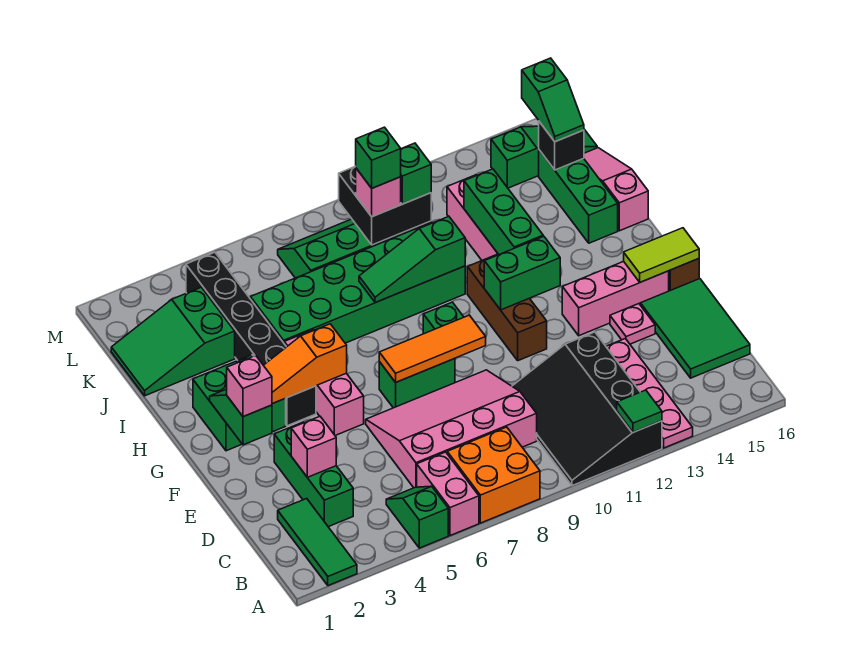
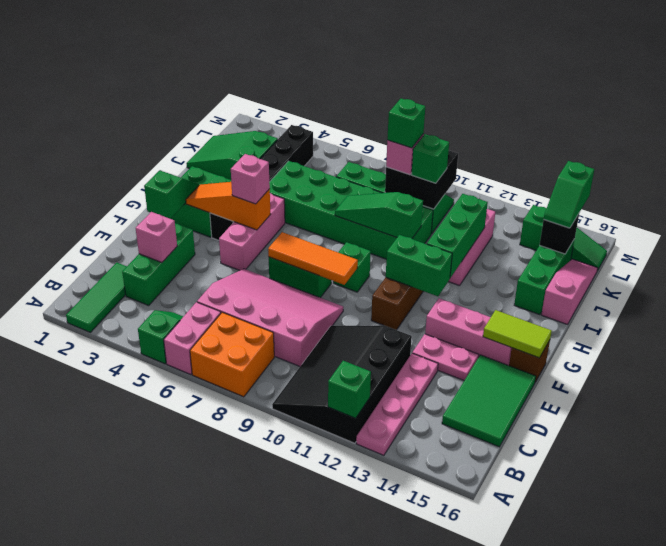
green tile A12 level 2 -> green brick A12 level 2
pink plate E14 level 1 -> pink plate E13:E14 level 1
pink brick F2 level 3 -> pink brick G5 level 3

